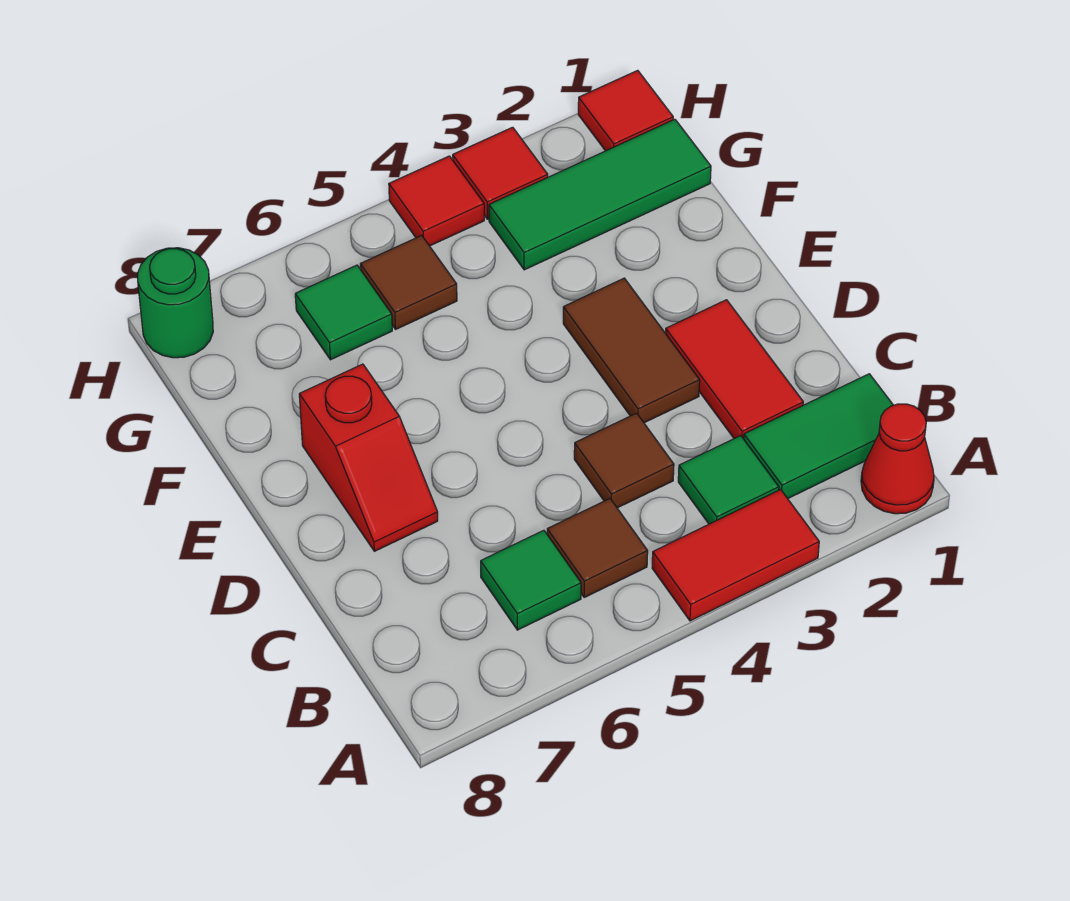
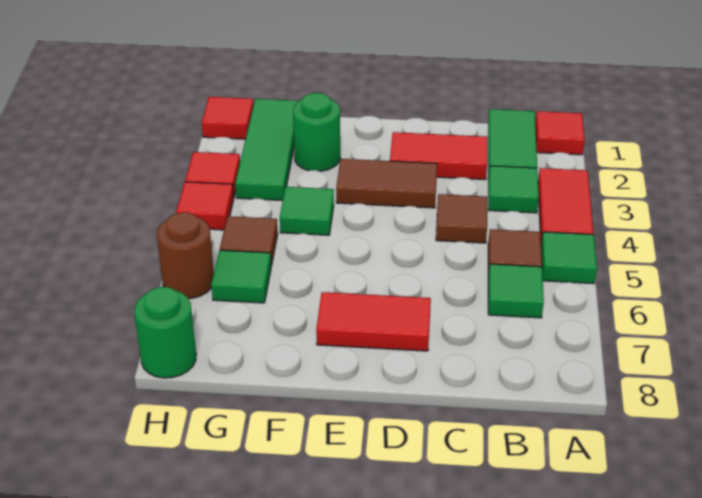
red cone A1 level 1 -> red tile A1 level 1
none -> green tile A5 level 1
red slope D7:E7 level 1 top E -> red tile D7:E7 level 1
none -> green round brick F2 level 1
none -> green tile F4 level 1
none -> brown round brick H6 level 1

